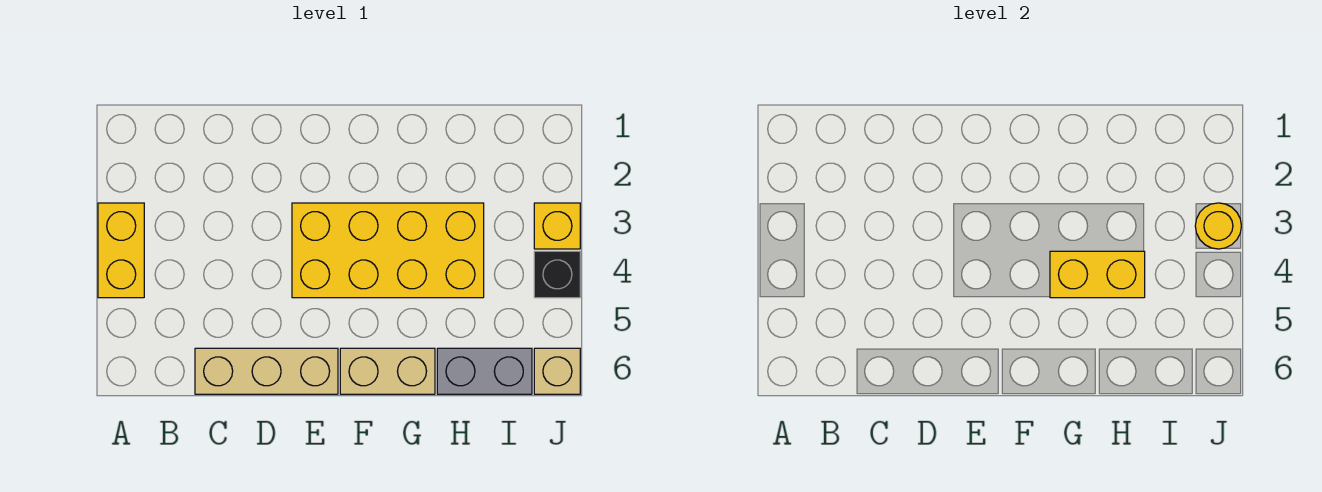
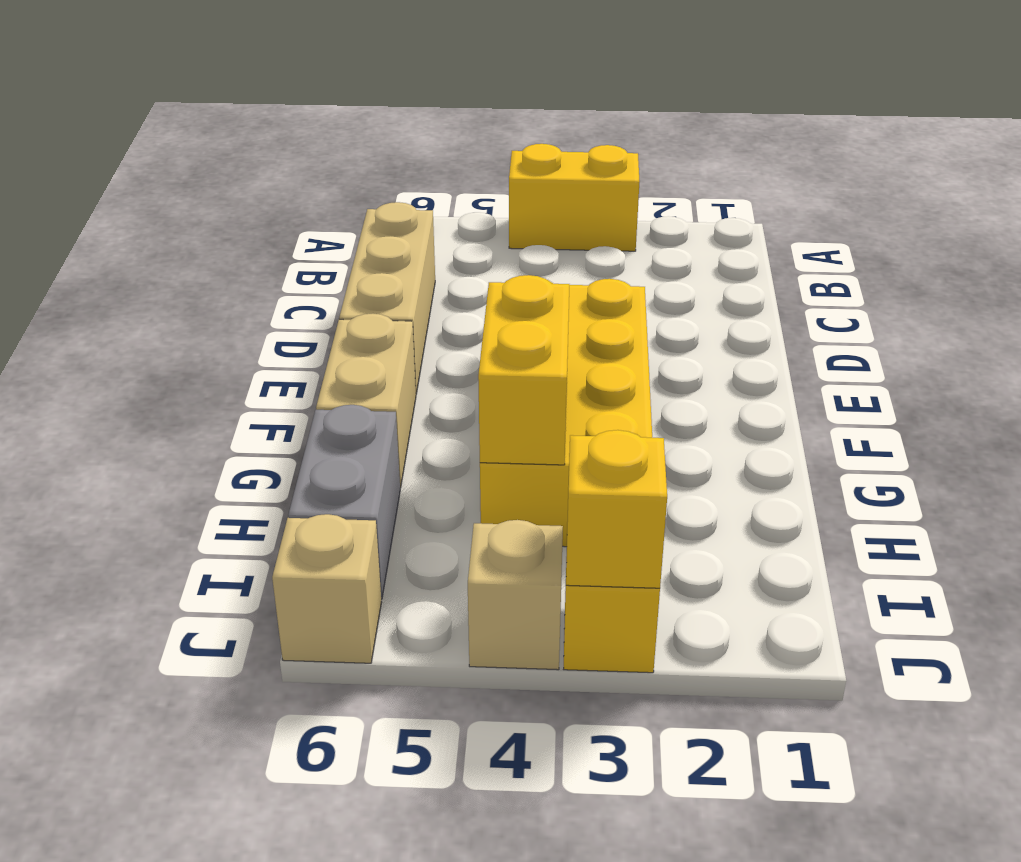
yellow round brick J3 level 2 -> yellow brick J3 level 2
black brick J4 level 1 -> tan brick J4 level 1

